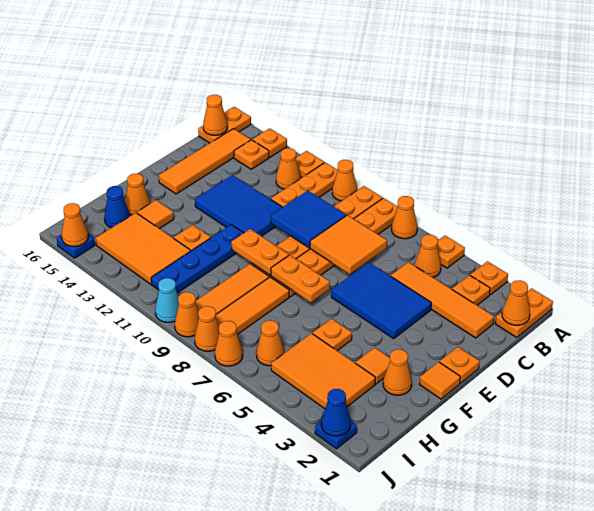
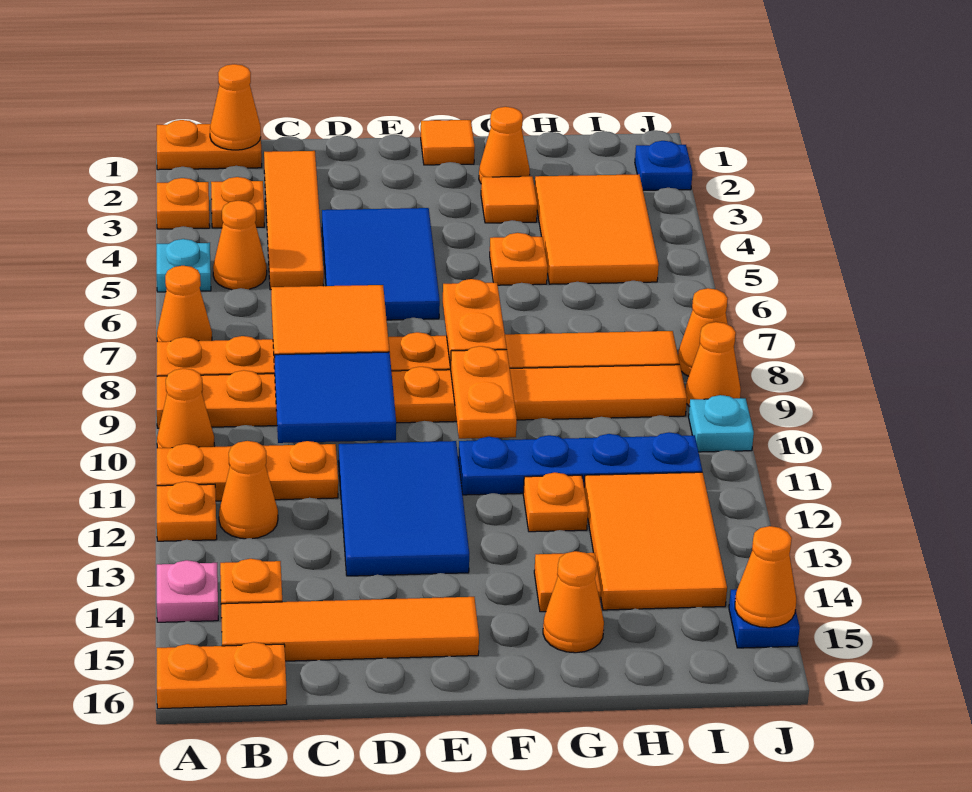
orange plate A5 level 1 -> cyan plate A5 level 1
orange plate A14 level 1 -> pink plate A14 level 1
orange cone B16 level 2 -> none
orange plate E1 level 1 -> none
blue cone H15 level 1 -> none
orange cone I6 level 1 -> none
blue cone J2 level 2 -> none
orange cone J7 level 1 -> none
cyan cone J10 level 1 -> cyan plate J10 level 1

